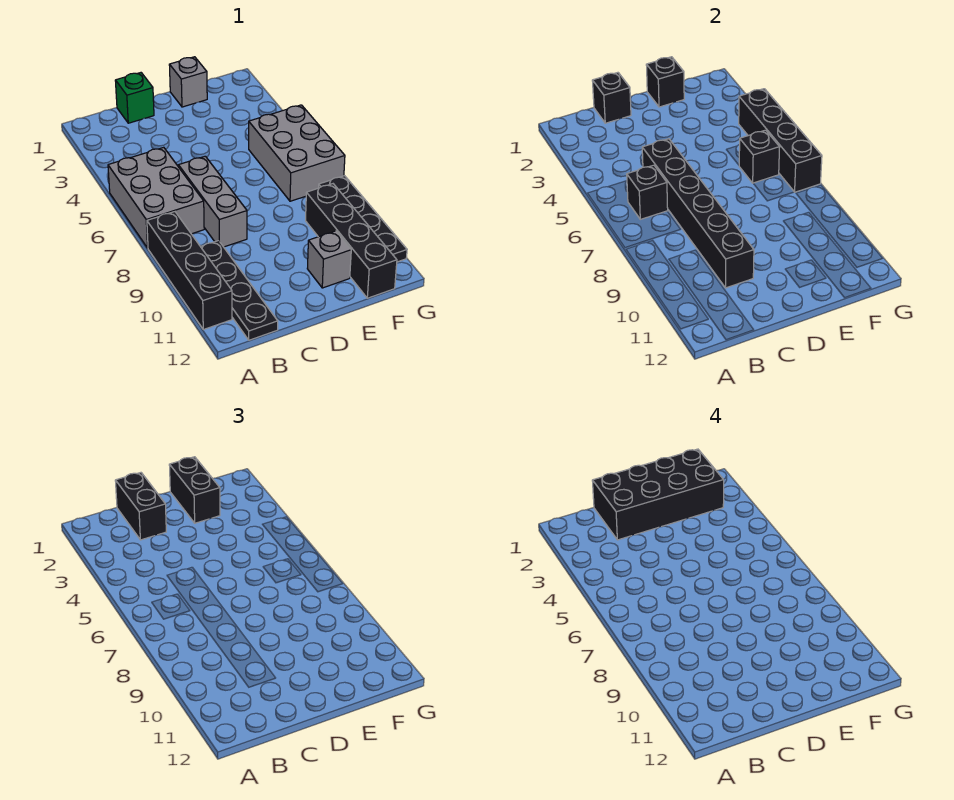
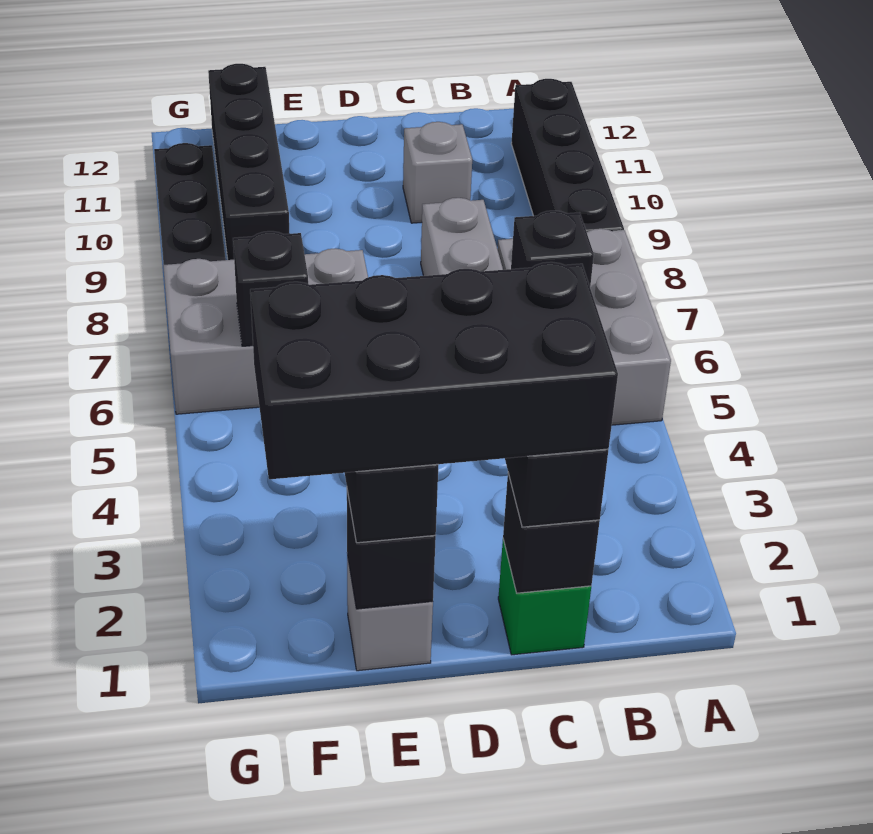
black plate B9:B12 level 1 -> none
black brick C5:C10 level 2 -> none
grey brick E11 level 1 -> grey brick C10 level 1
grey brick F5:G7 level 1 -> grey brick E6:G7 level 1
black brick G4:G7 level 2 -> none

